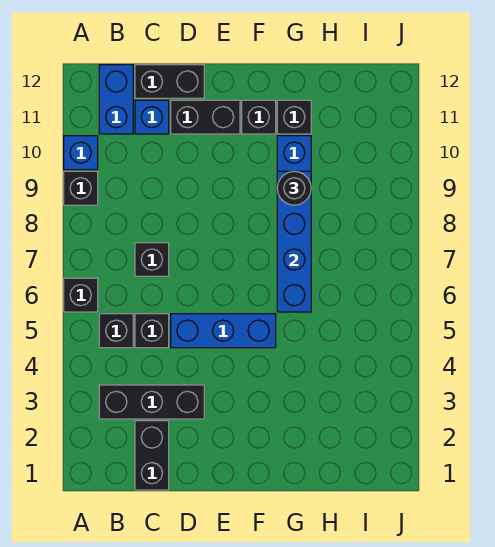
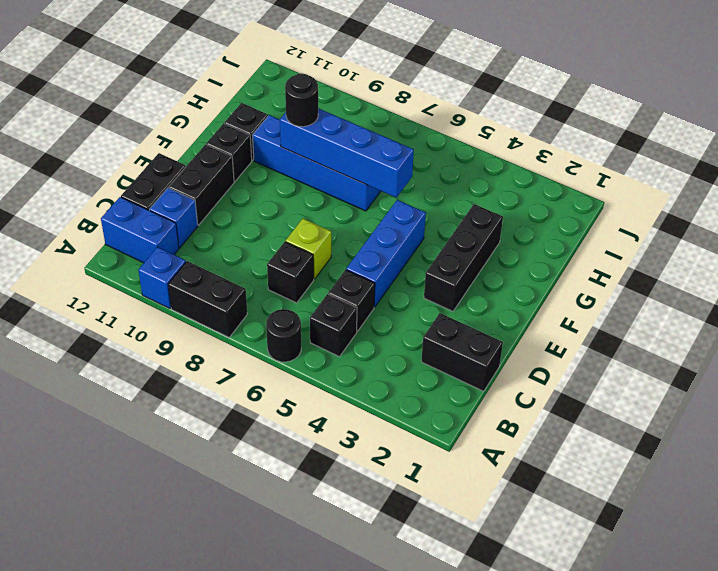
black brick A6 level 1 -> black round brick A6 level 1
black brick A9 level 1 -> black brick A8:A9 level 1
black brick B3:D3 level 1 -> black brick E3:G3 level 1
none -> lime brick D7 level 1

